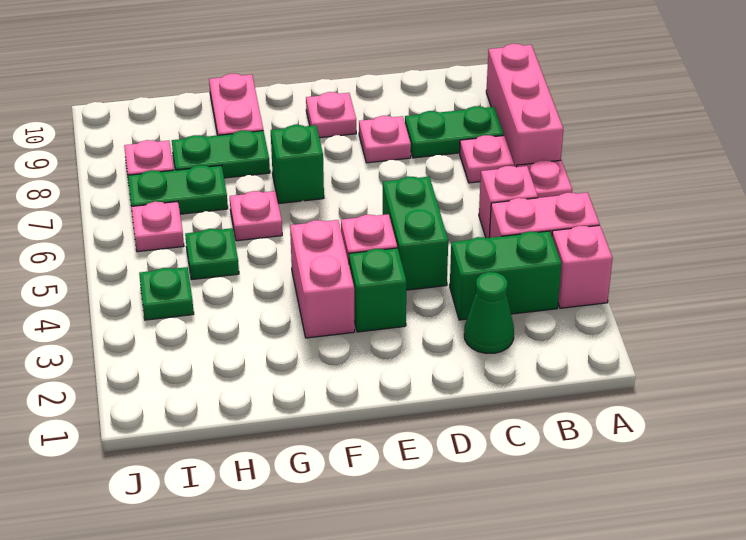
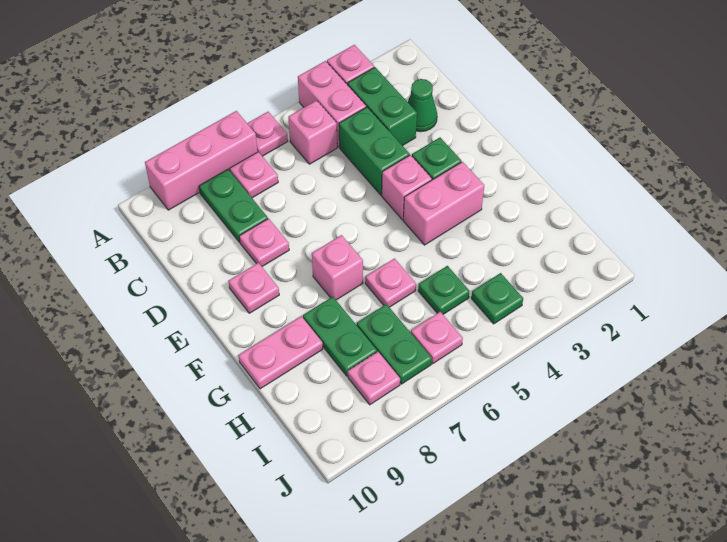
green brick D4:D5 level 1 -> green brick C4:D4 level 1
green brick F7 level 1 -> pink brick F7 level 1

